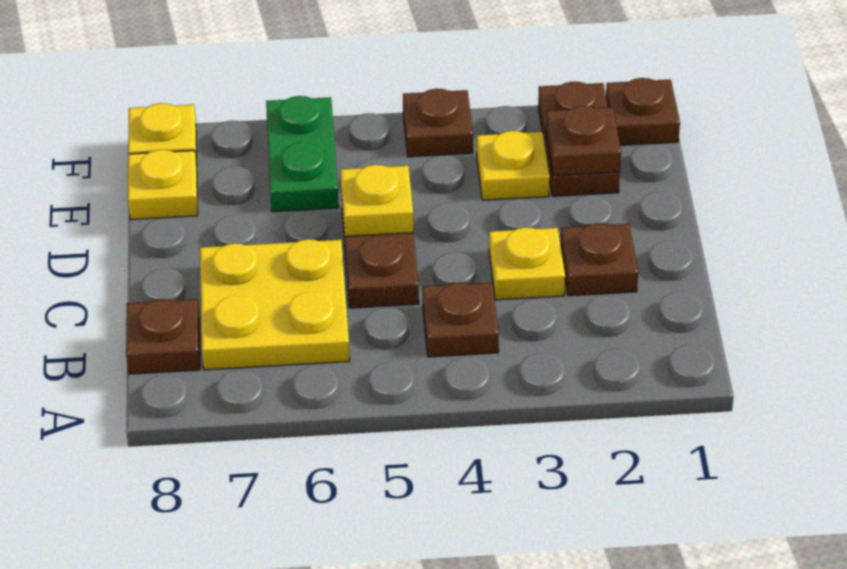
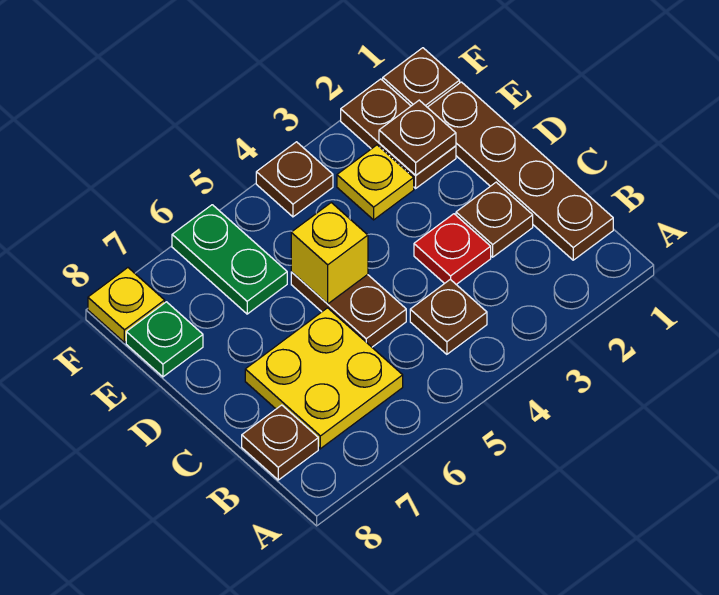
none -> brown plate B1:E1 level 1
yellow plate C3 level 1 -> red plate C3 level 1
yellow plate D5 level 2 -> yellow brick D5 level 2
yellow plate E8 level 1 -> green plate E8 level 1

